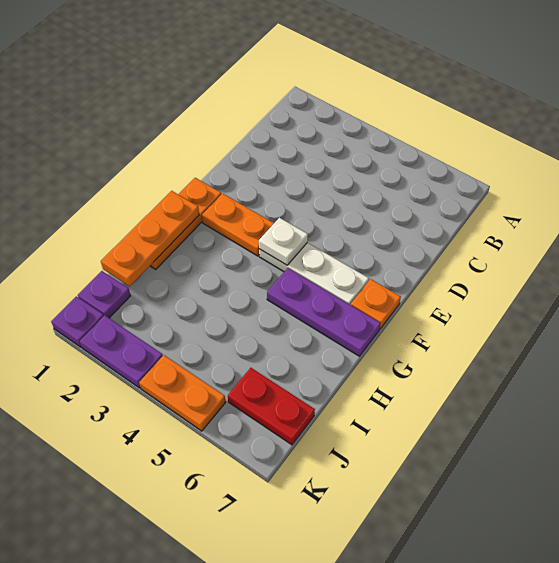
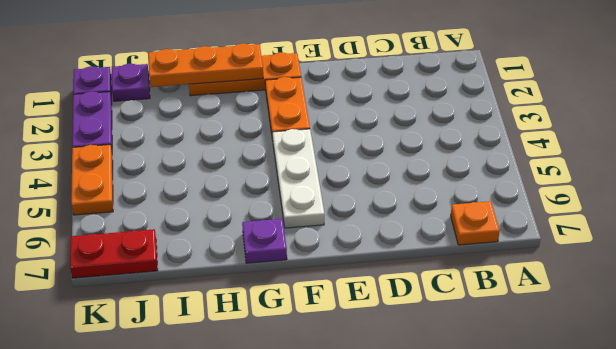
white plate F4 level 2 -> none
orange plate F7 level 1 -> orange plate B7 level 1
purple plate G5:G7 level 1 -> purple plate G7 level 1
red plate J6:J7 level 1 -> red plate J7:K7 level 1

